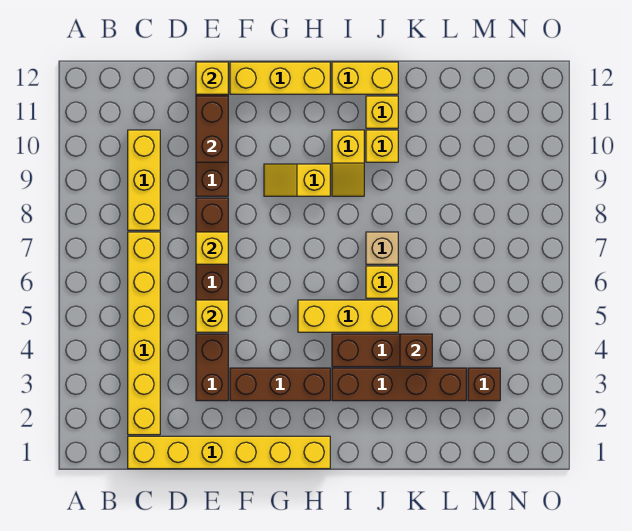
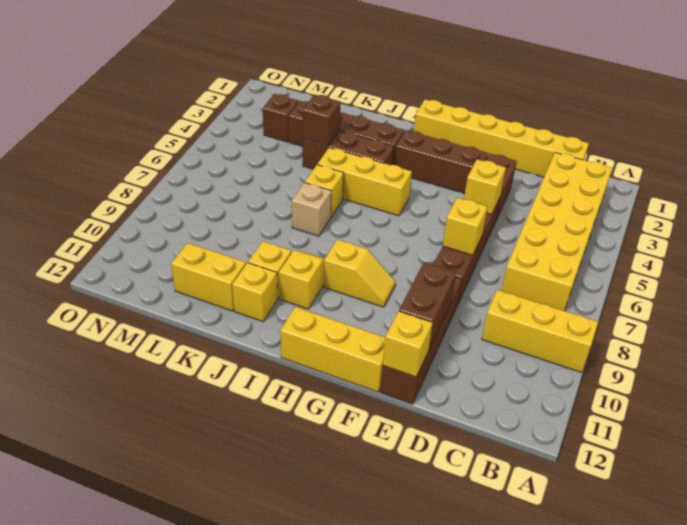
yellow brick C2:C7 level 1 -> yellow brick B2:C7 level 1
yellow brick C8:C10 level 1 -> yellow brick A9:C9 level 1
yellow brick I12:J12 level 1 -> yellow brick K11:L11 level 1

